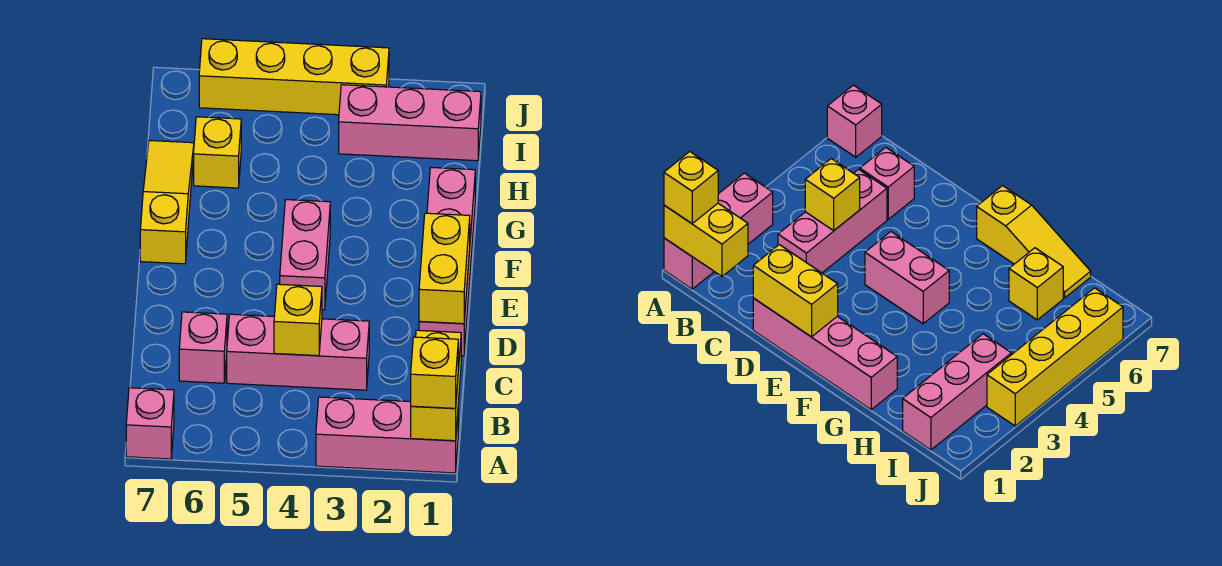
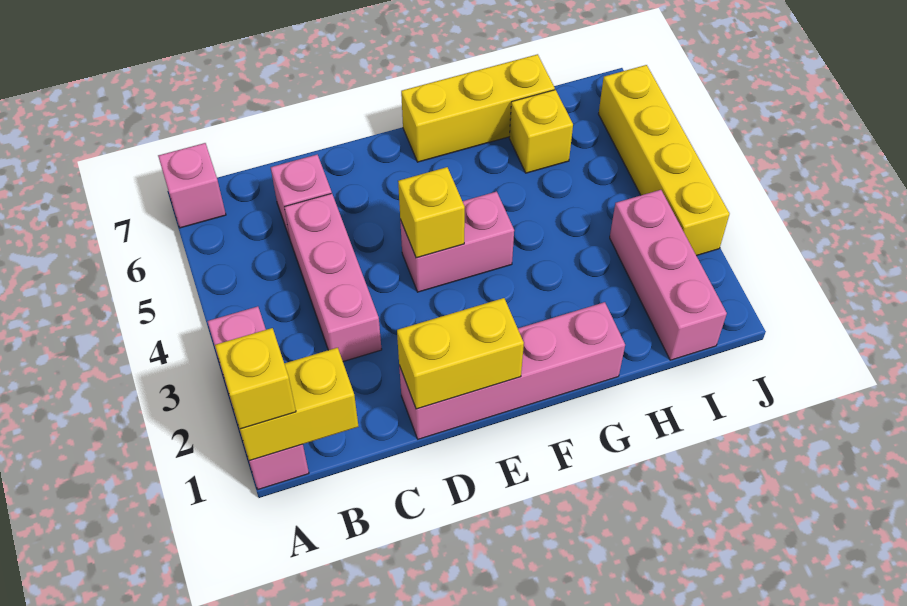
yellow brick C4 level 2 -> yellow brick E4 level 2
yellow slope F7:H7 level 1 top F -> yellow brick F7:H7 level 1

